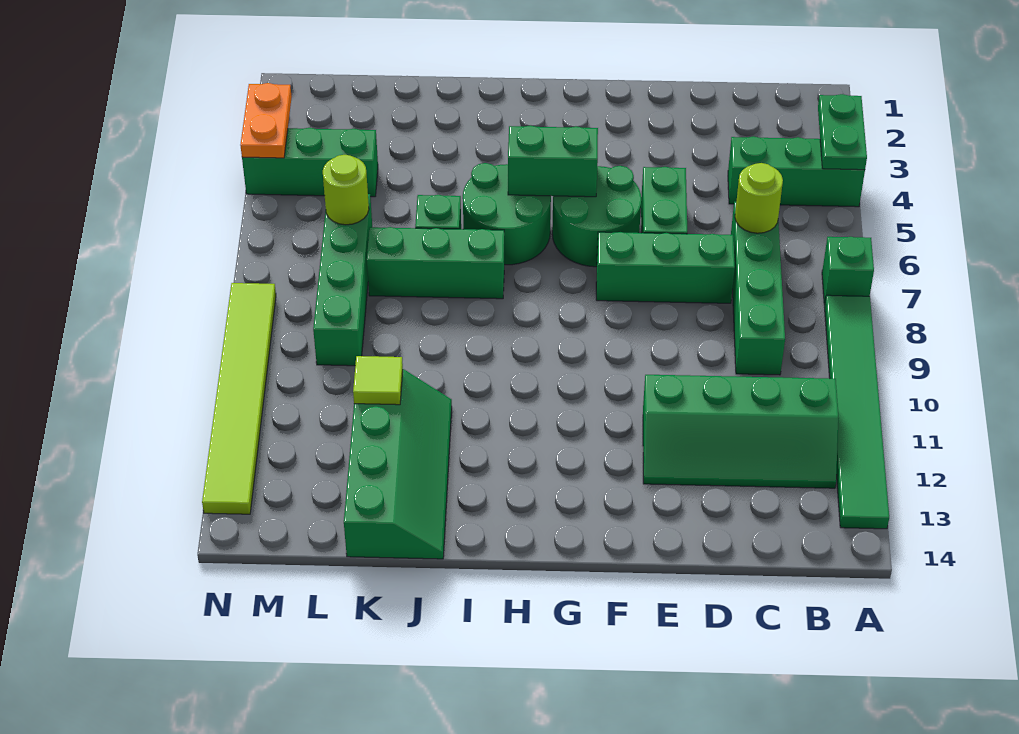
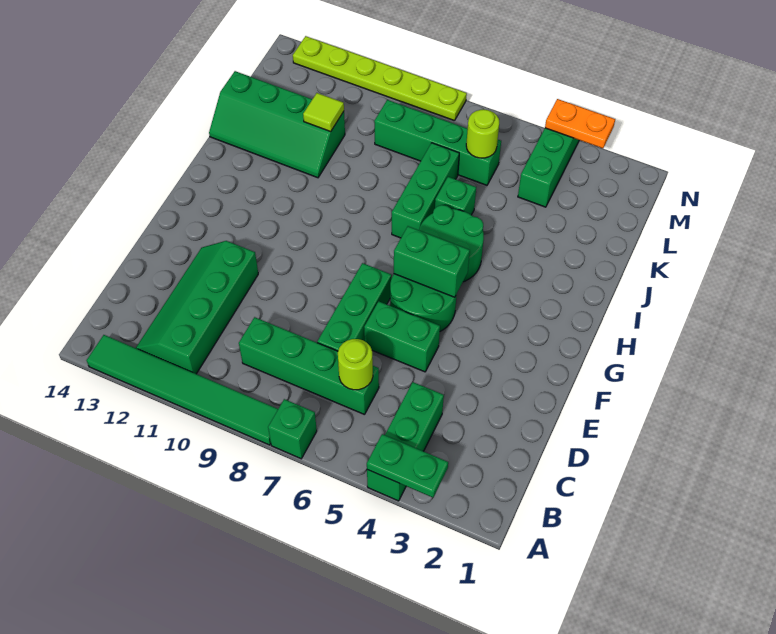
green brick G5:H5 level 2 -> green brick G5:G6 level 2
lime tile N8:N13 level 1 -> lime plate N8:N13 level 1

